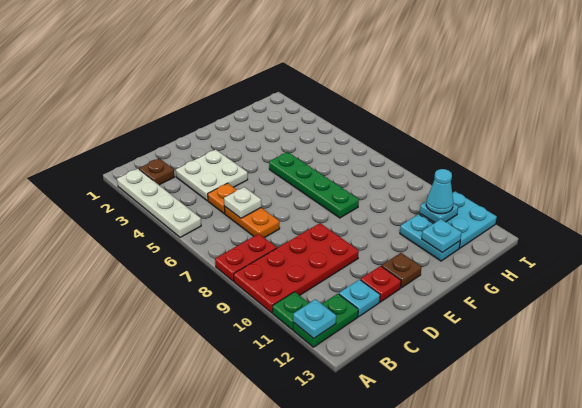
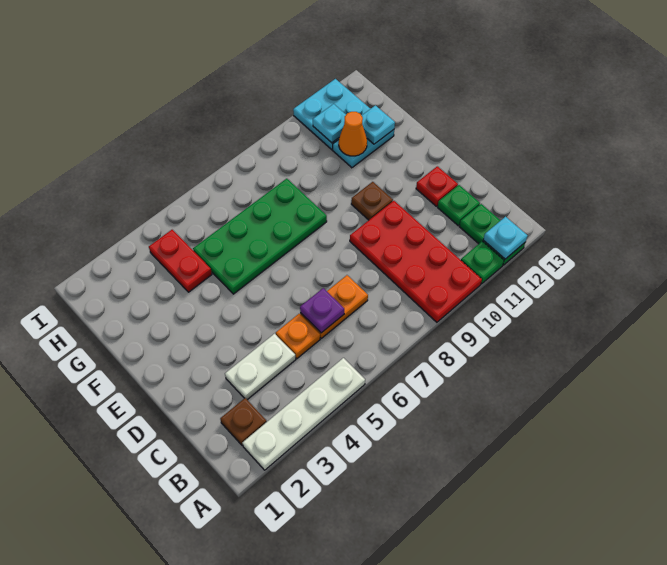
red plate A8:B8 level 1 -> red plate G4:H4 level 1
white plate C3:D4 level 1 -> white plate C3:C4 level 1
white plate C6 level 2 -> purple plate C6 level 2
cyan plate C12 level 1 -> green plate C12 level 1
brown plate E12 level 1 -> brown plate E10 level 1
green plate F5:F8 level 1 -> green plate F5:G8 level 1
none -> orange cone G11 level 2
cyan cone H11 level 3 -> none

